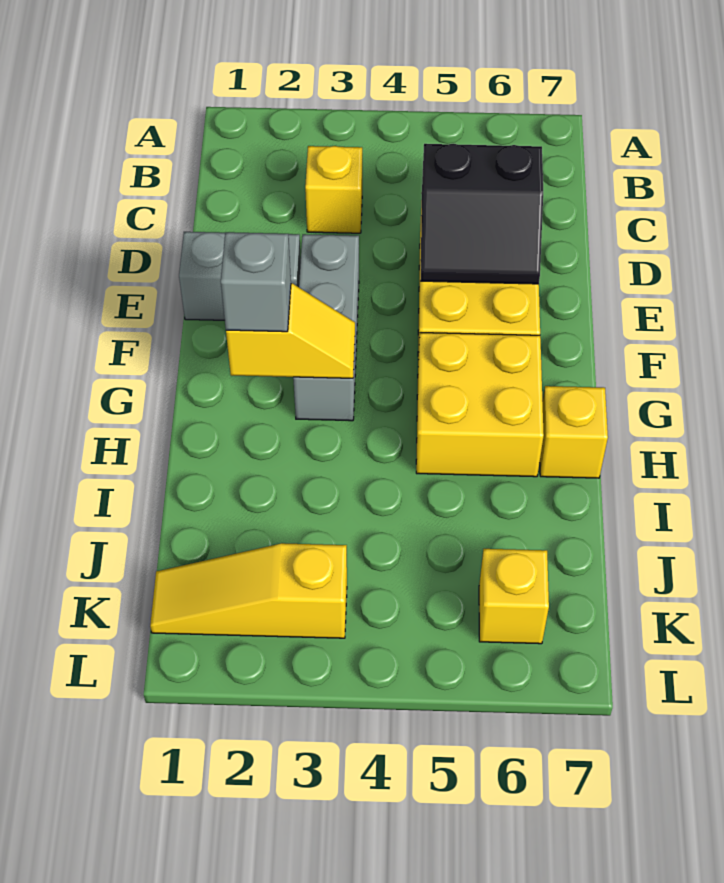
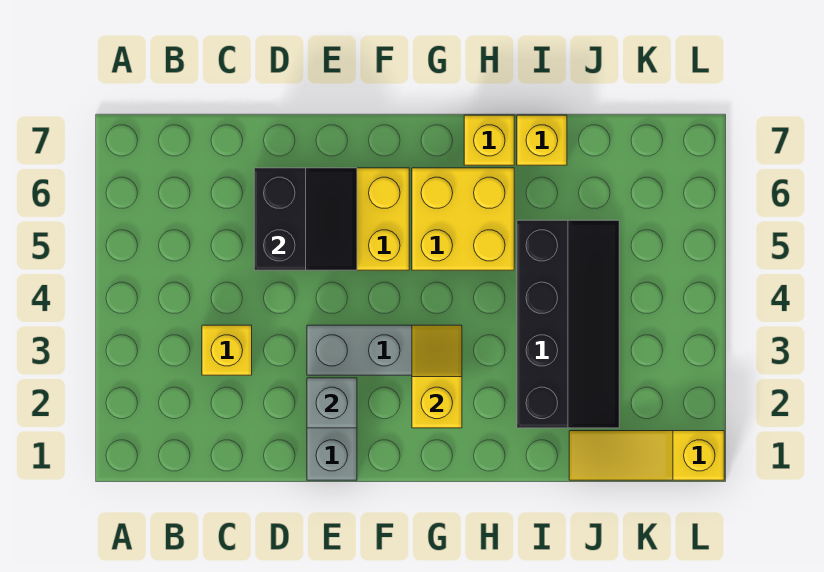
grey brick G2 level 3 -> grey brick E2 level 2
none -> black slope I2:J5 level 1 top I
yellow slope K1:K3 level 1 top 3 -> yellow slope J1:L1 level 1 top L
yellow brick K6 level 1 -> yellow brick I7 level 1

